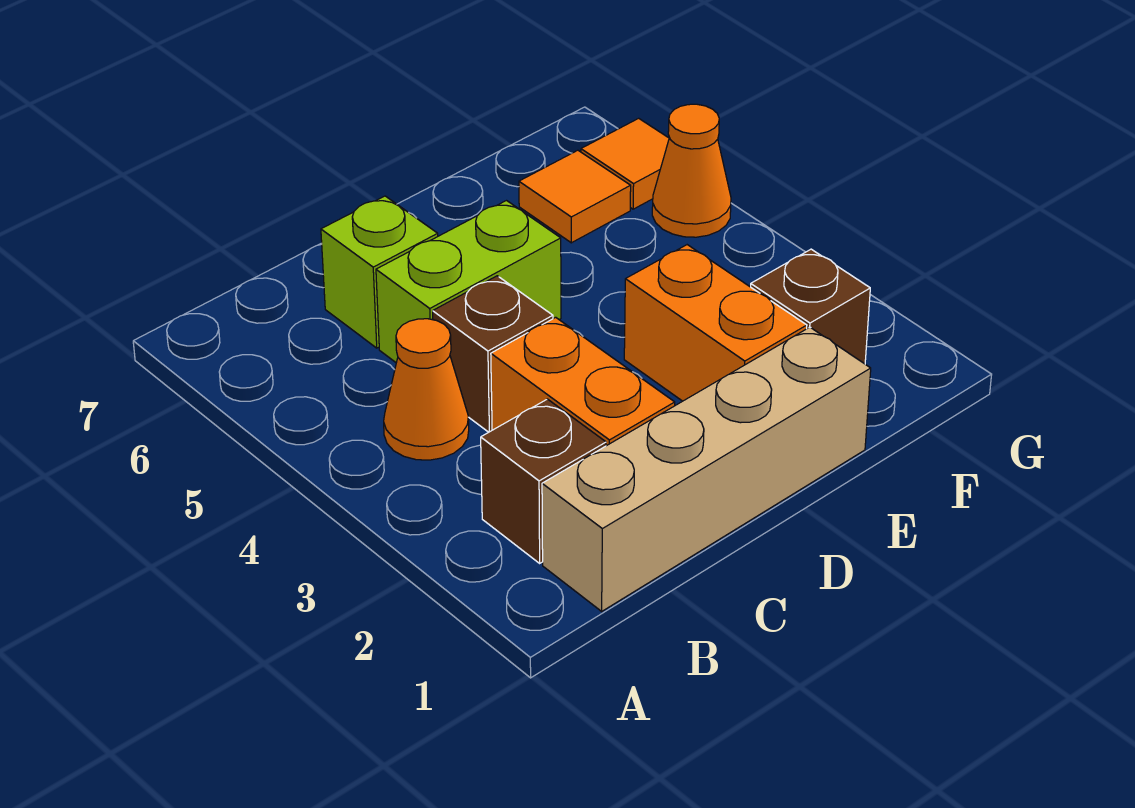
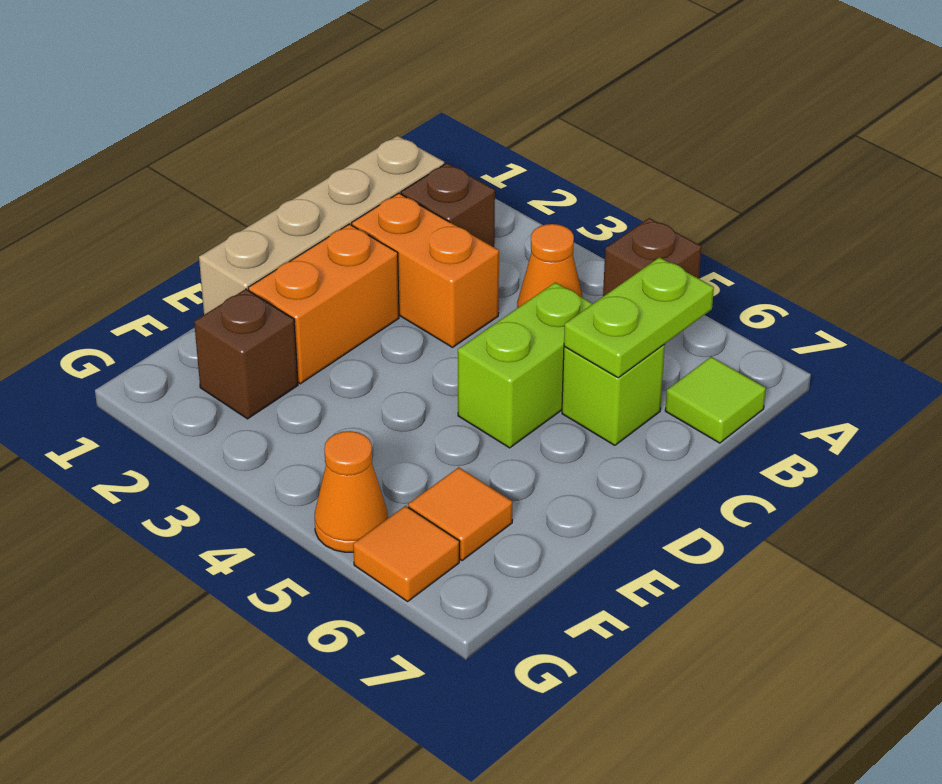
none -> lime plate B6:C6 level 2
none -> lime tile B7 level 1
brown brick C4 level 1 -> brown brick A5 level 1
orange brick E2:E3 level 1 -> orange brick D2:E2 level 1

